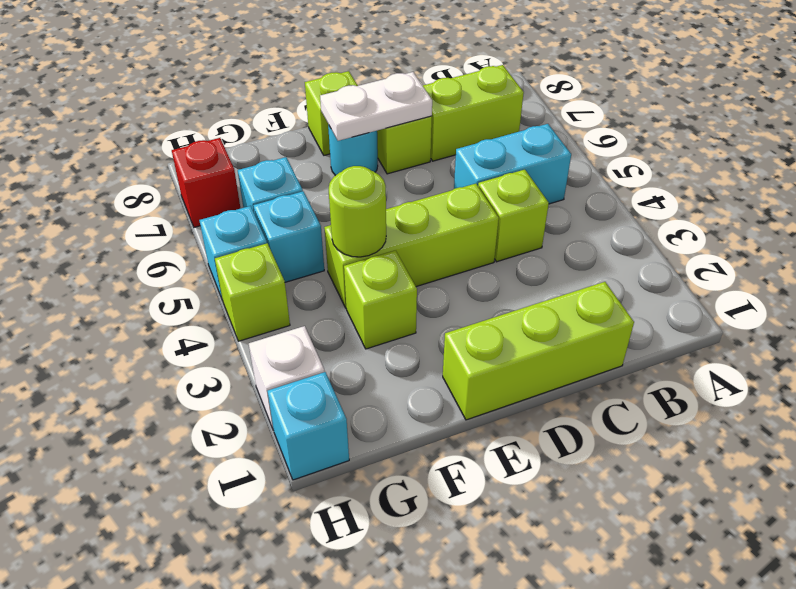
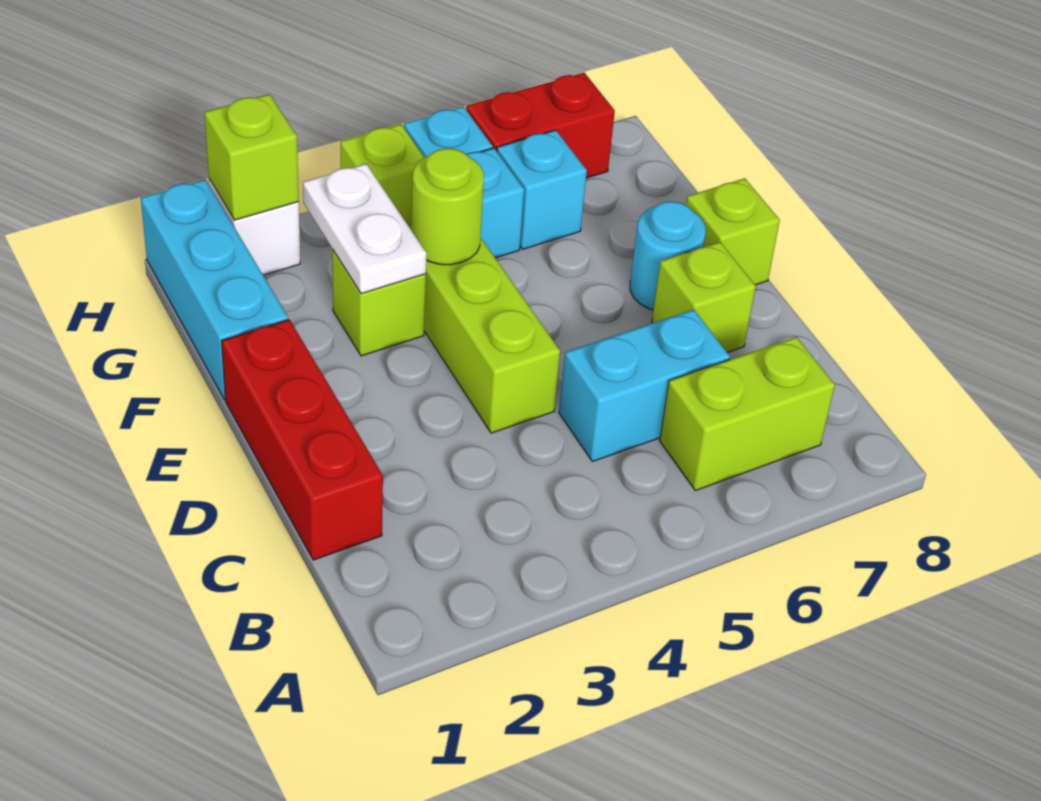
cyan brick B5:C5 level 1 -> cyan brick C5:C6 level 1
lime brick B7:C7 level 1 -> lime brick B6:B7 level 1
lime brick C1:E1 level 1 -> red brick C1:E1 level 1
lime brick C4 level 1 -> lime brick H2 level 2
white plate D7:E7 level 2 -> white plate F3:G3 level 2
cyan brick H1 level 1 -> cyan brick F1:H1 level 1
red brick H7 level 1 -> red brick H6:H7 level 1

